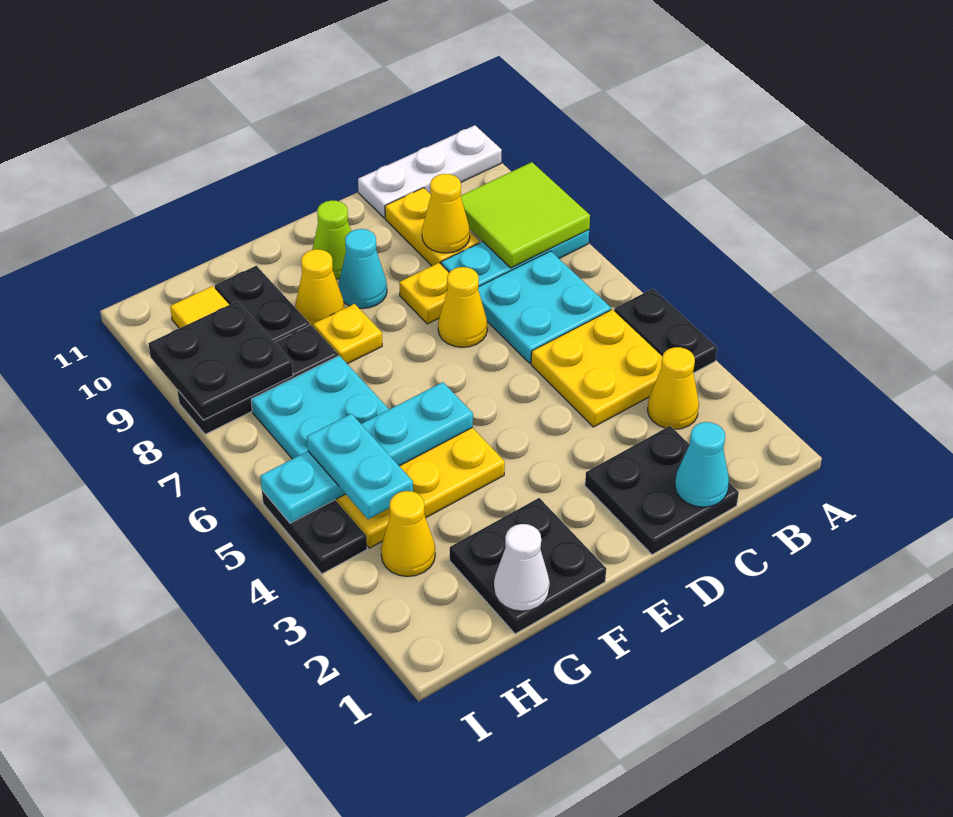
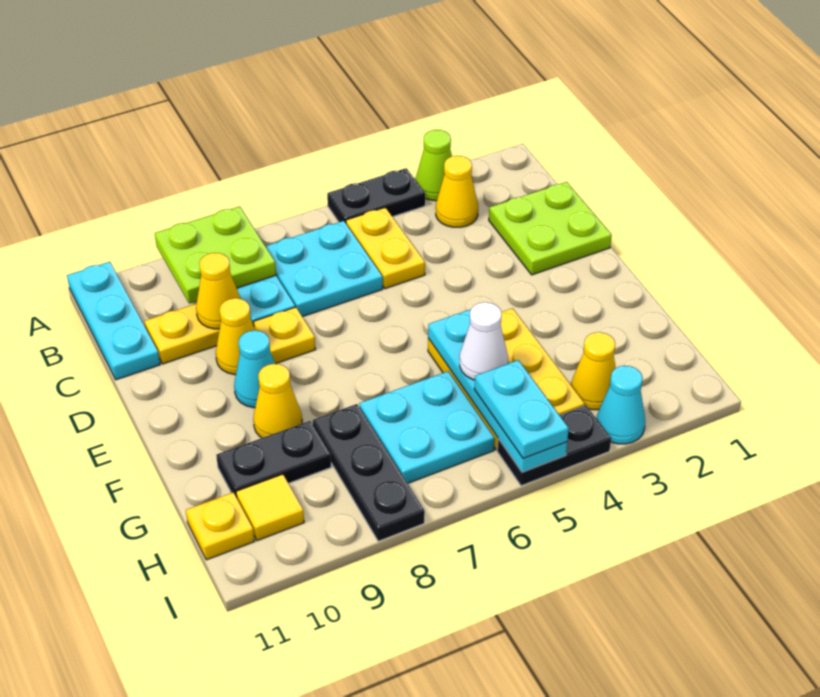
lime tile A8:B9 level 2 -> lime plate A8:B9 level 2
white plate A11:C11 level 1 -> cyan plate A11:C11 level 1
yellow plate B4:C5 level 1 -> yellow plate B5:C5 level 1
black plate C1:D2 level 1 -> lime plate C1:D2 level 1
cyan cone C1 level 2 -> cyan cone I3 level 1
yellow cone D7 level 1 -> yellow cone D9 level 1
lime cone E10 level 1 -> lime cone A3 level 1
black plate F1:G2 level 1 -> none
yellow plate F8 level 1 -> yellow plate H11 level 1
white cone G1 level 2 -> white cone G5 level 3
cyan plate H4:H5 level 3 -> cyan plate H5:I5 level 3
black plate H8:I9 level 2 -> none

